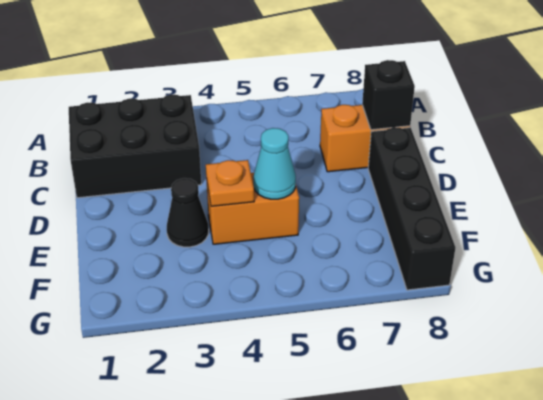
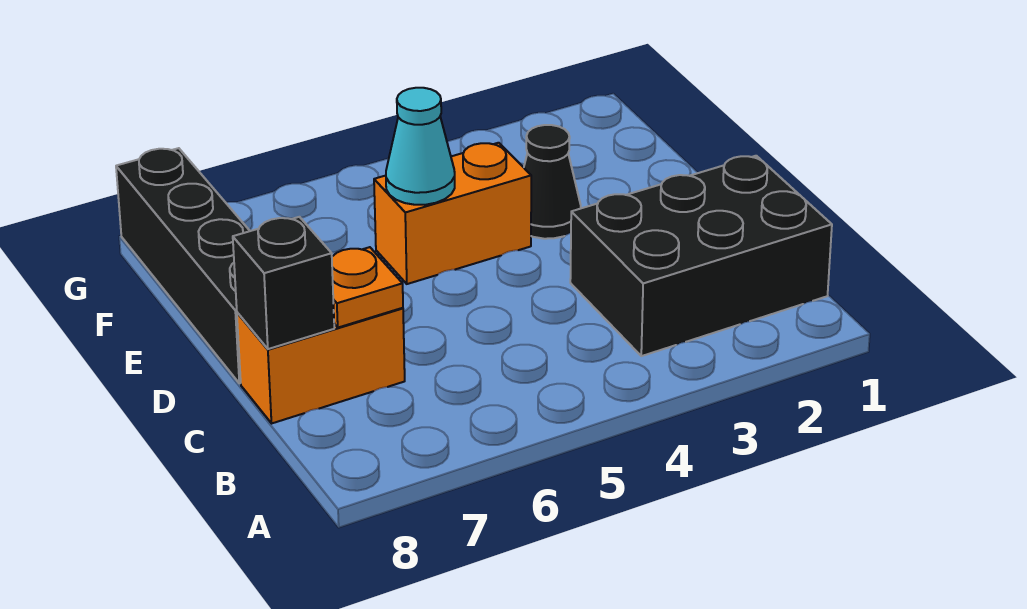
orange plate E4 level 2 -> orange plate C7 level 2

